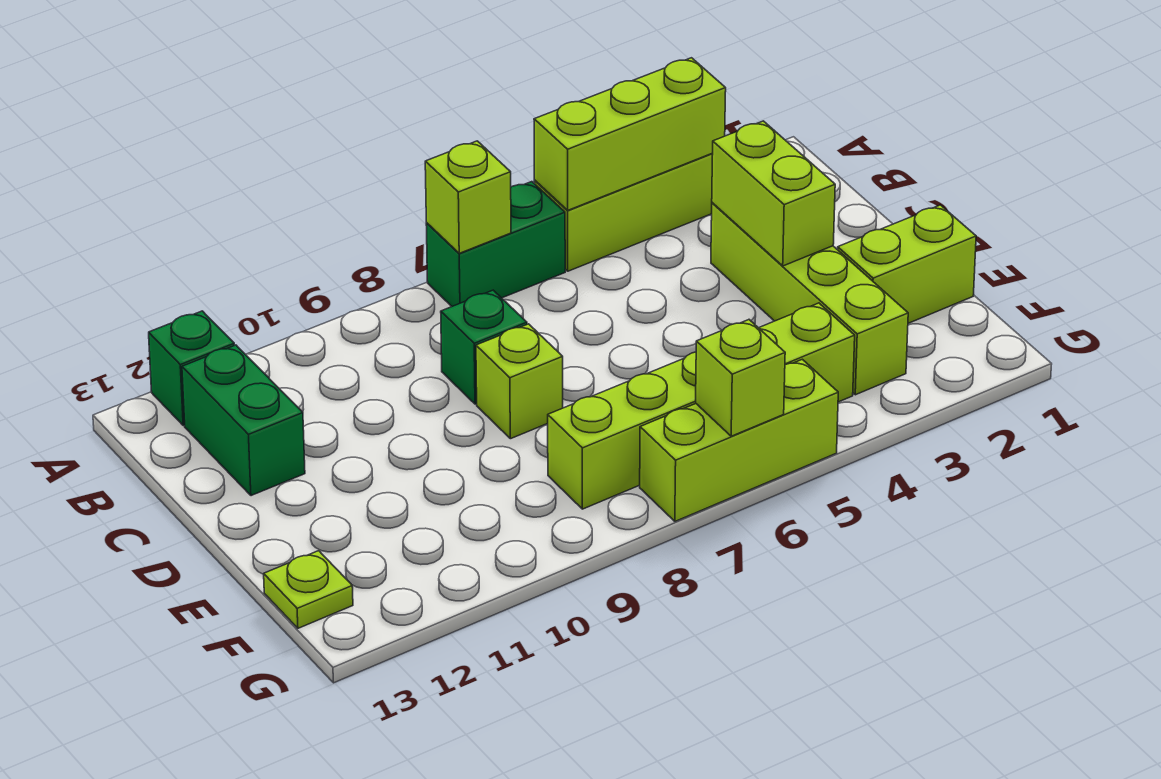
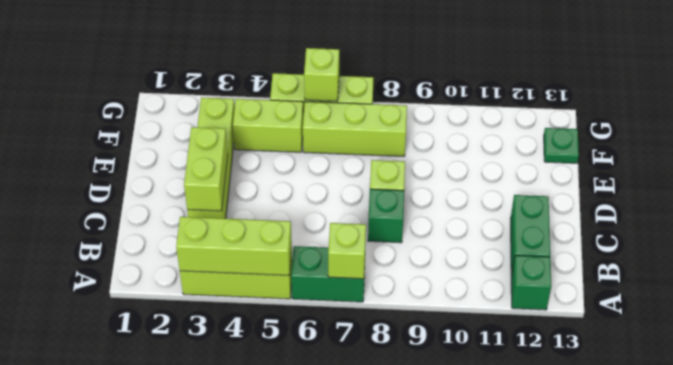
lime brick E1:E2 level 1 -> none
lime plate F13 level 1 -> green plate F13 level 1

